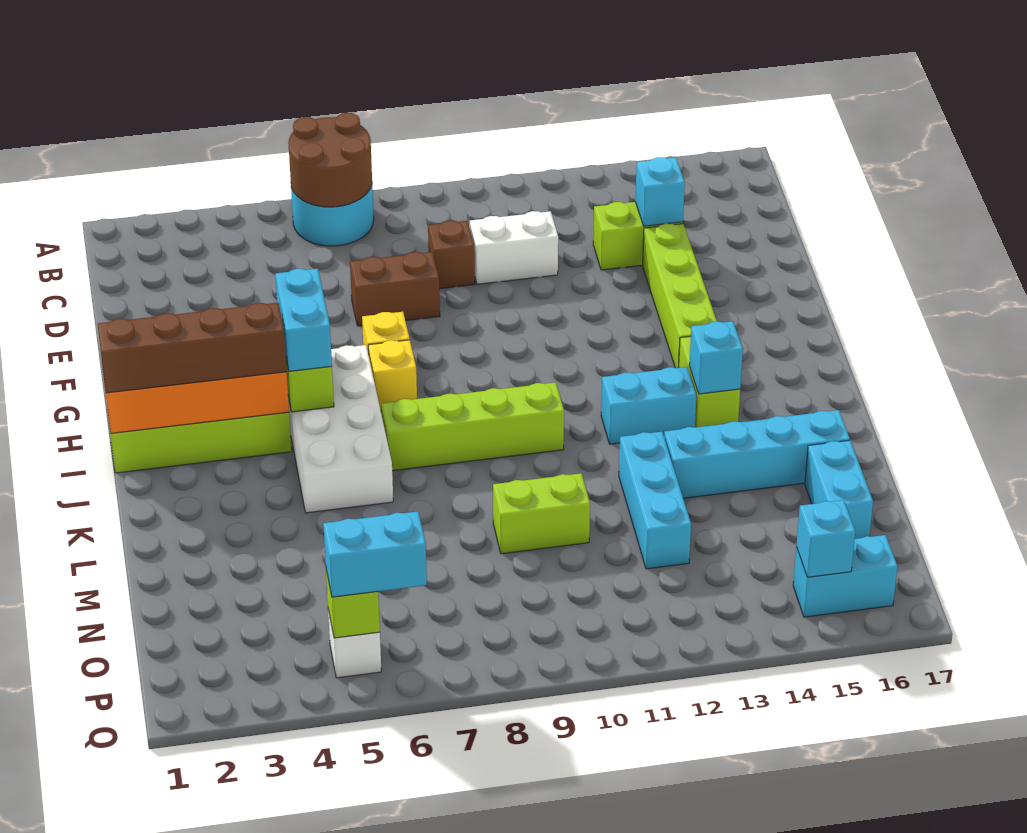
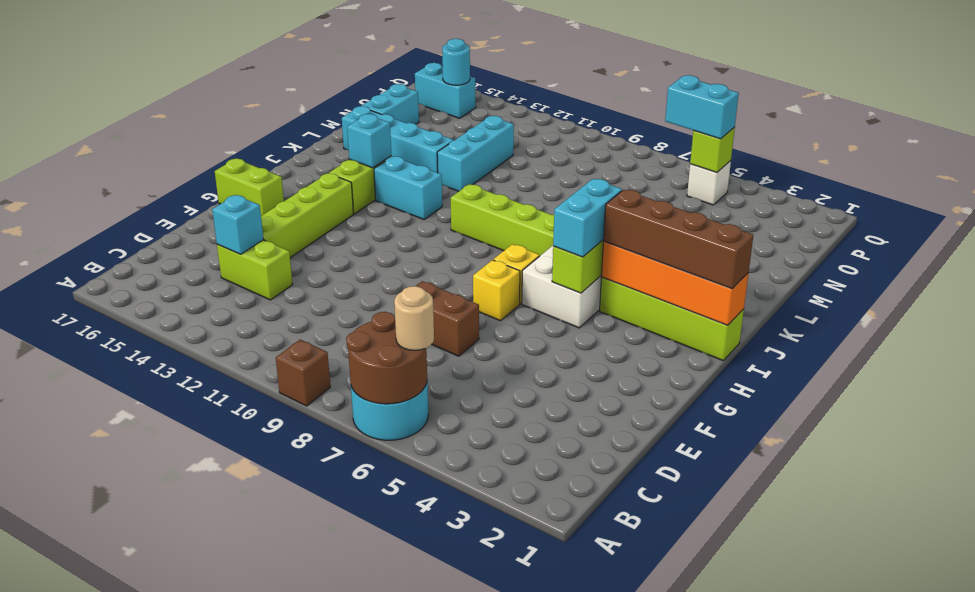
none -> tan round brick B6 level 3
brown brick D9 level 1 -> brown brick A9 level 1
white brick D10:D11 level 1 -> none
lime brick M9:M10 level 1 -> lime brick G16:G17 level 1
cyan brick P15 level 2 -> cyan round brick P15 level 2

